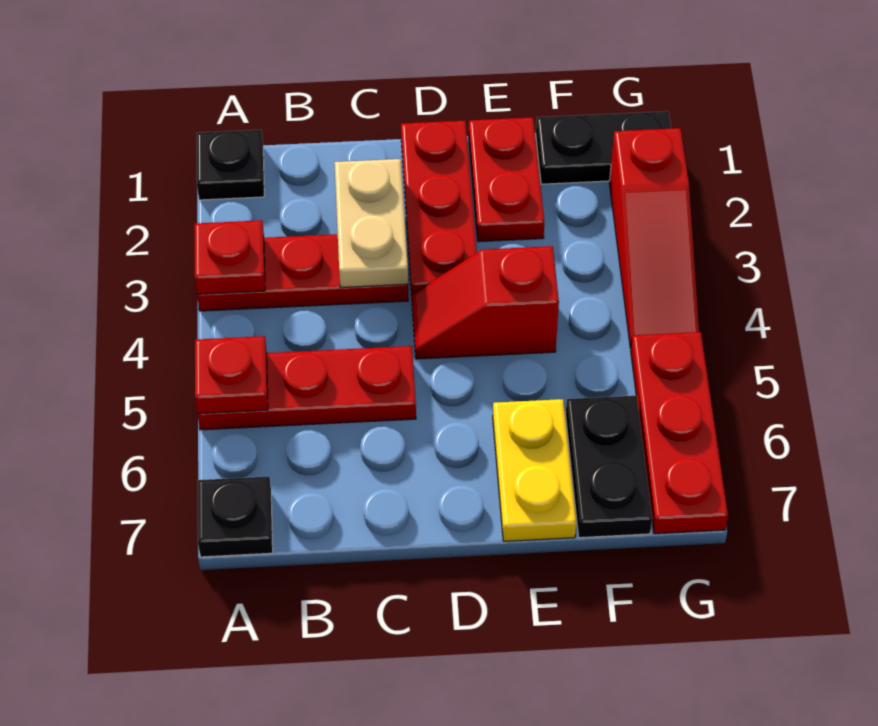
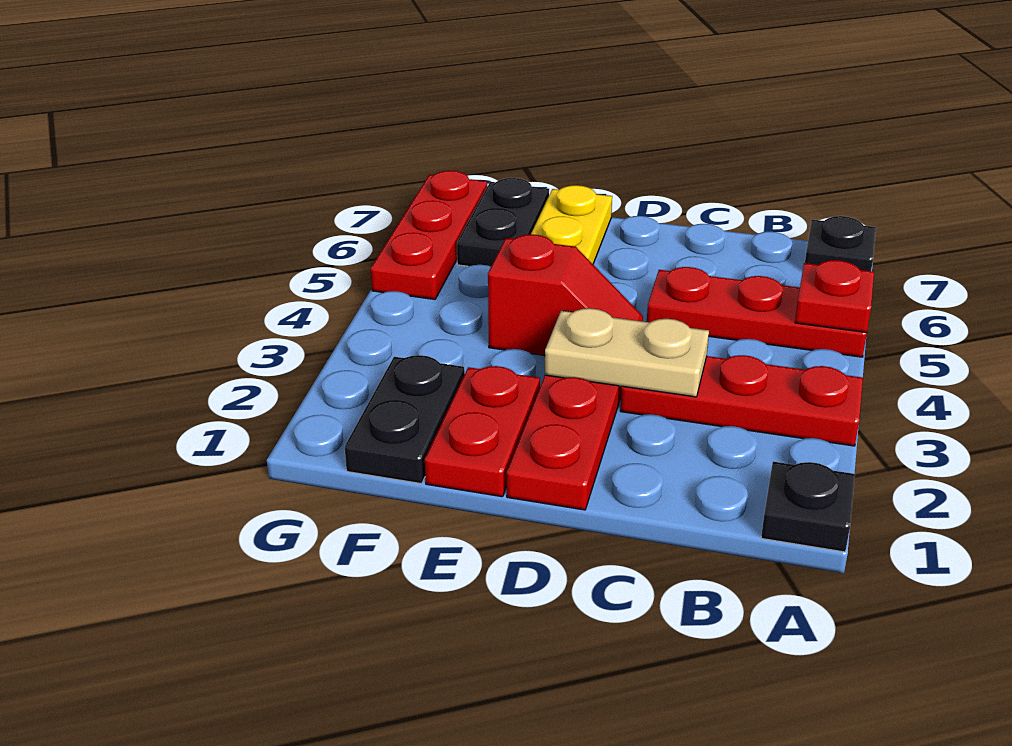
red plate A3 level 2 -> none
tan plate C2:C3 level 2 -> tan plate C3:D3 level 2
black plate F1:G1 level 1 -> black plate F1:F2 level 1
red slope G2:G4 level 1 top 2 -> none

